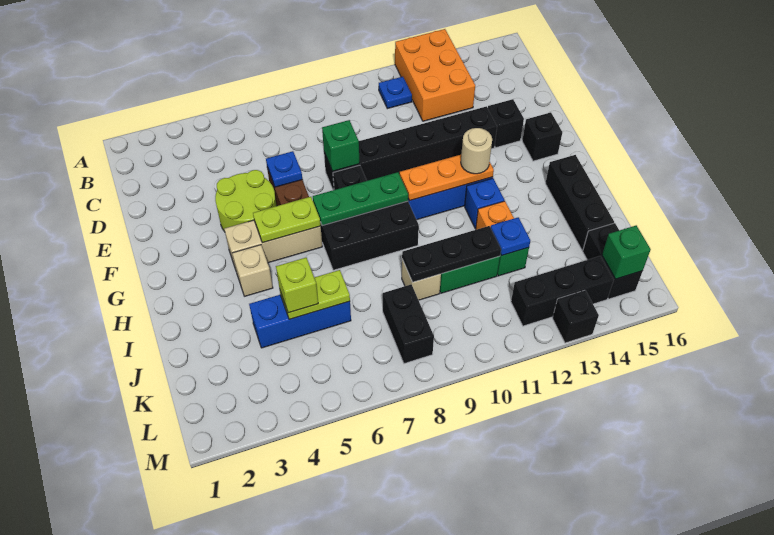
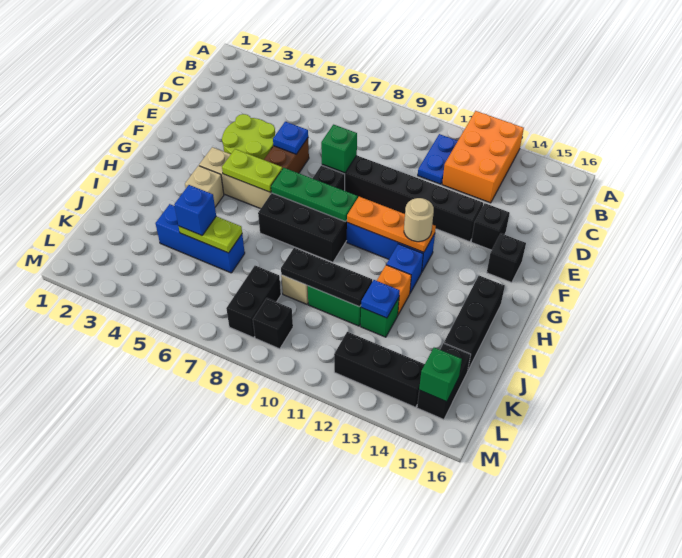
blue plate B11 level 1 -> blue plate B11:C11 level 1
lime brick J5 level 3 -> blue brick J5 level 3
black brick M13 level 1 -> black brick L9 level 1

